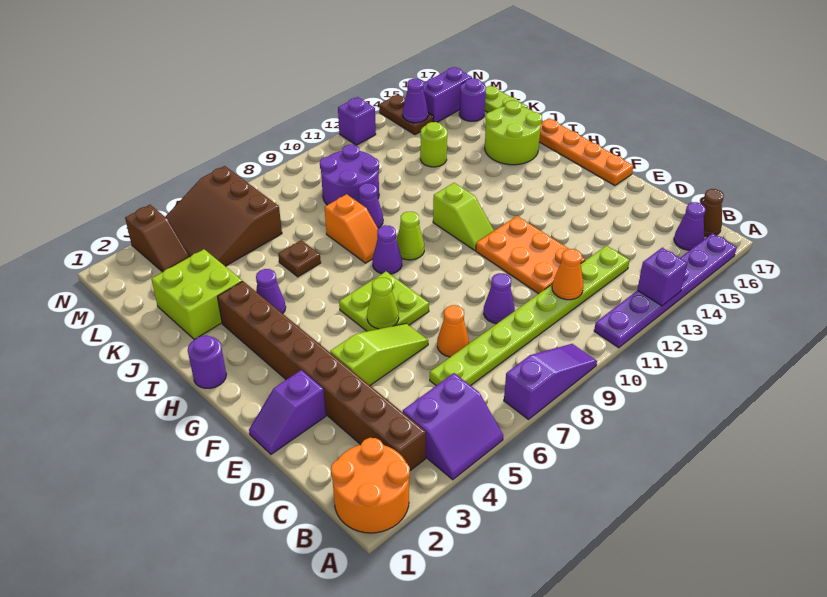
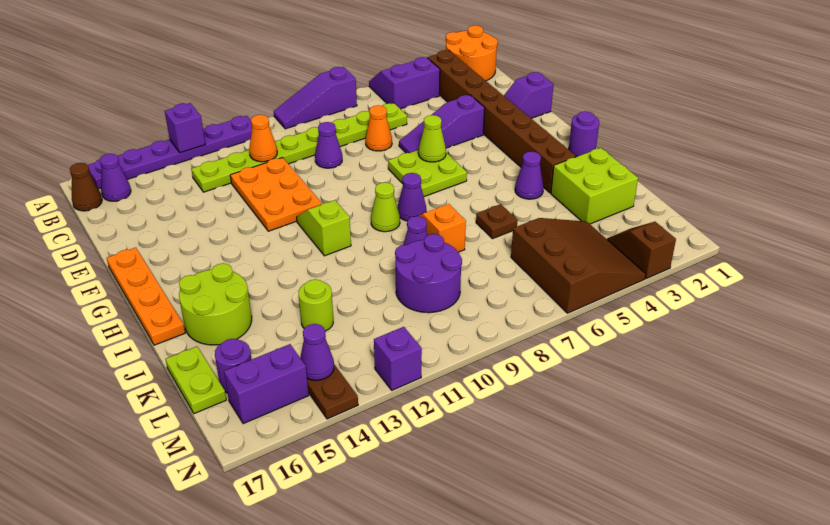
purple slope E1:E2 level 1 top 2 -> purple slope E1:E2 level 1 top 1
lime slope E4:E6 level 1 top 4 -> purple slope E4:E6 level 1 top 4

